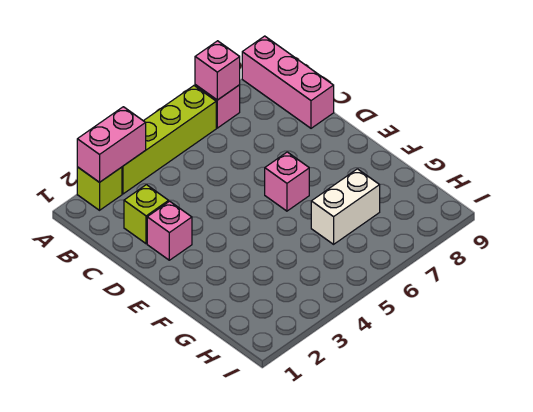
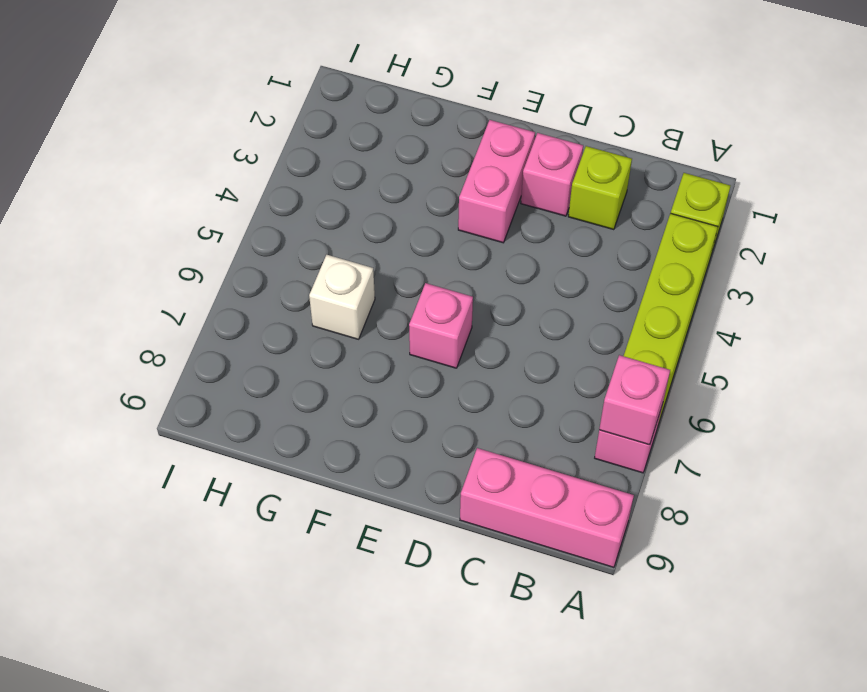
pink brick A2:A3 level 2 -> pink brick E2:E3 level 1
white brick G6:G7 level 1 -> white brick G6 level 1

